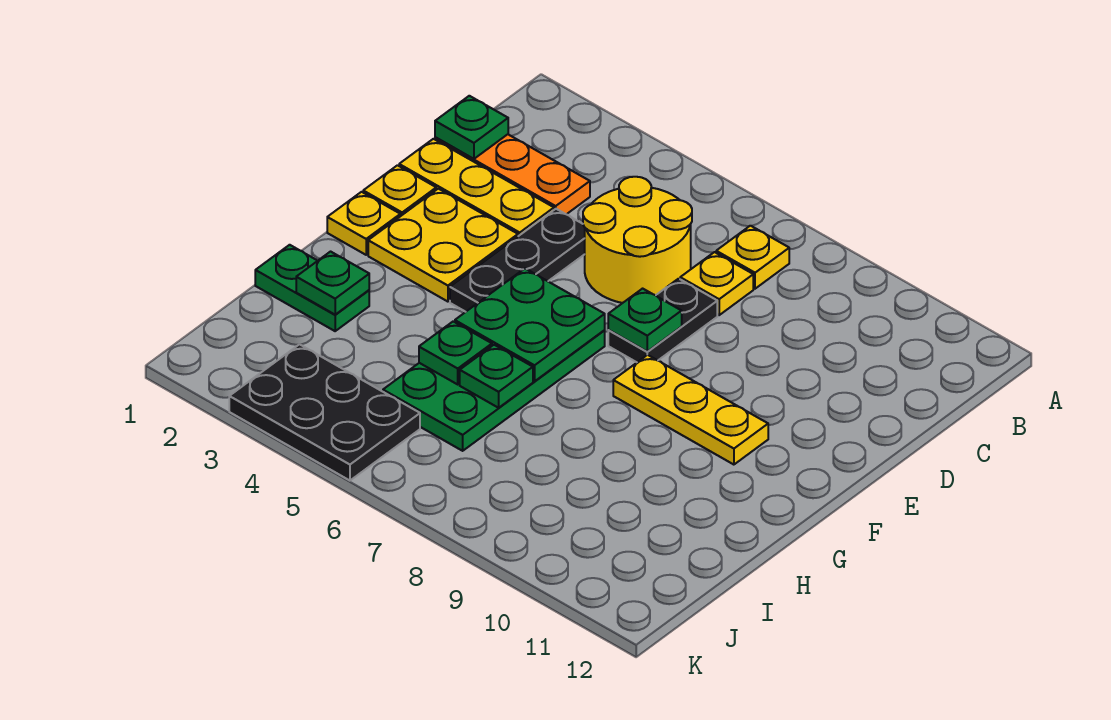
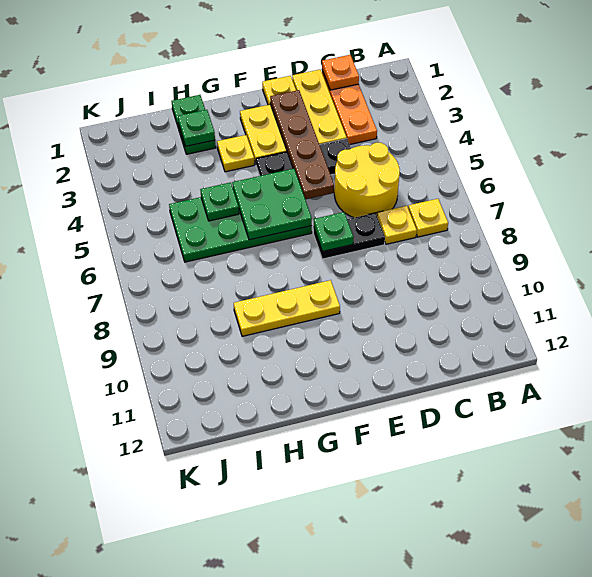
green plate C1 level 2 -> orange plate C1 level 2
none -> brown plate E2:E5 level 2
yellow plate F1 level 1 -> yellow plate G3 level 1
yellow plate F8:F10 level 1 -> yellow plate F9:H9 level 1
green plate H6 level 2 -> none
black plate J3:K5 level 1 -> none

